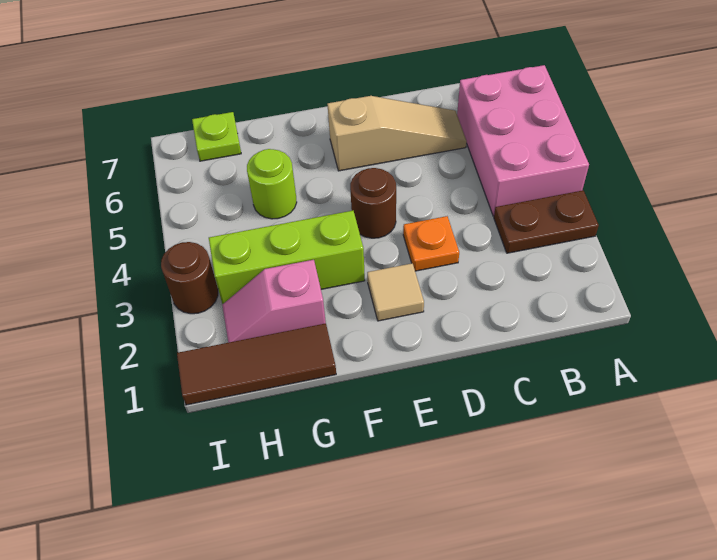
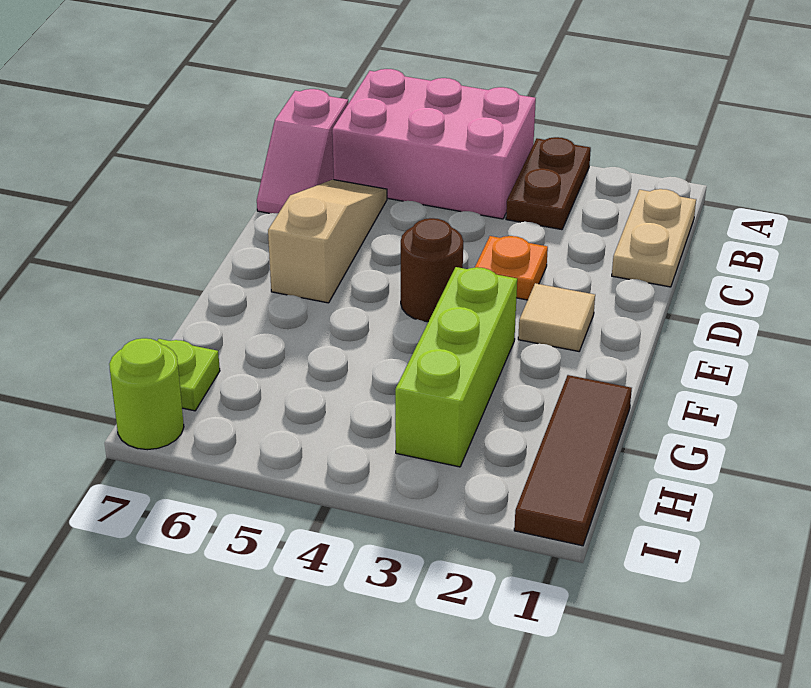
none -> tan plate B1:C1 level 1
pink slope G2:H2 level 1 top G -> pink slope B7:C7 level 1 top B
lime round brick G5 level 1 -> lime round brick I7 level 1
brown round brick I3 level 1 -> none

